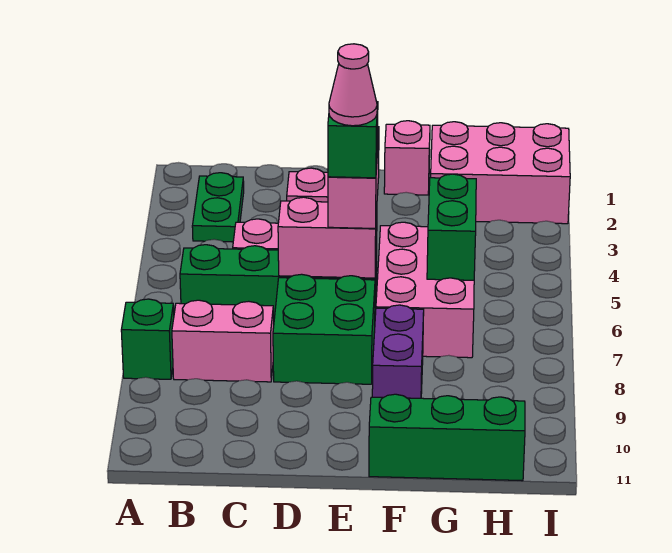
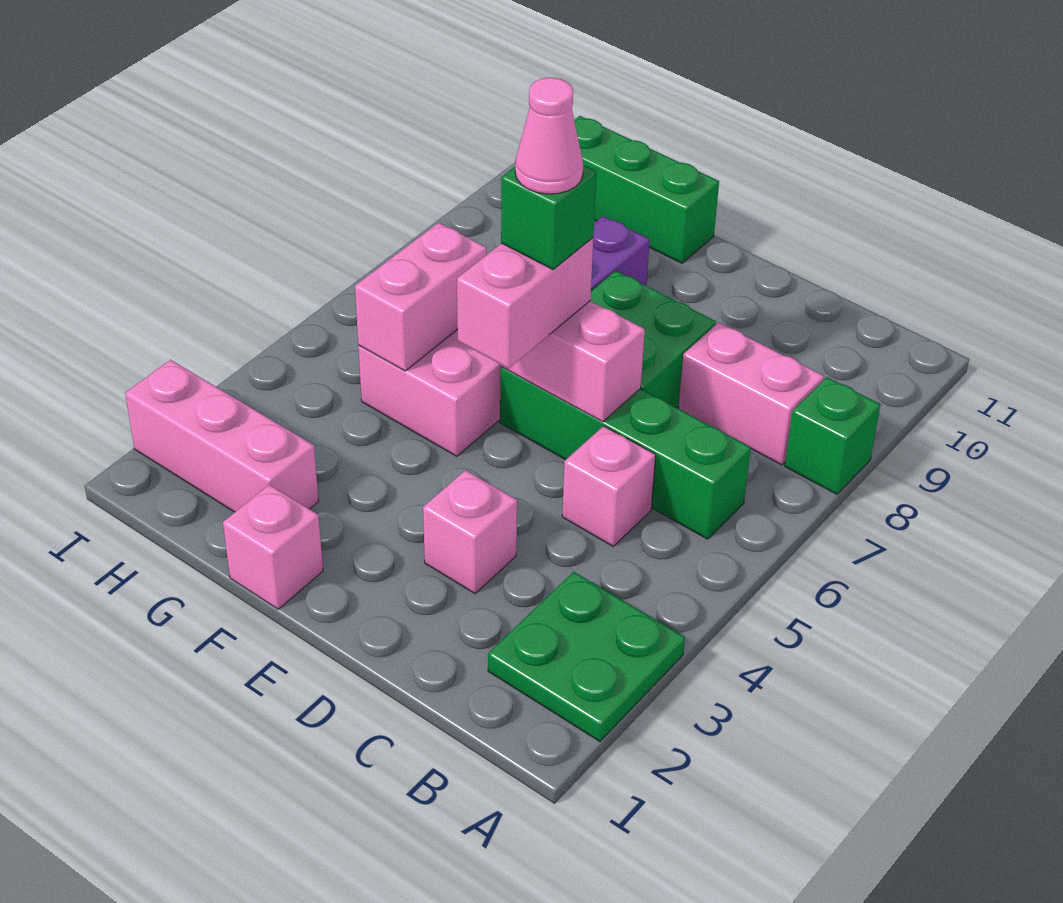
green plate B2:B3 level 1 -> green plate A2:B3 level 1
pink brick G1:I2 level 1 -> pink brick G2:I2 level 1
green brick G5:G6 level 2 -> pink brick G5:G6 level 2

